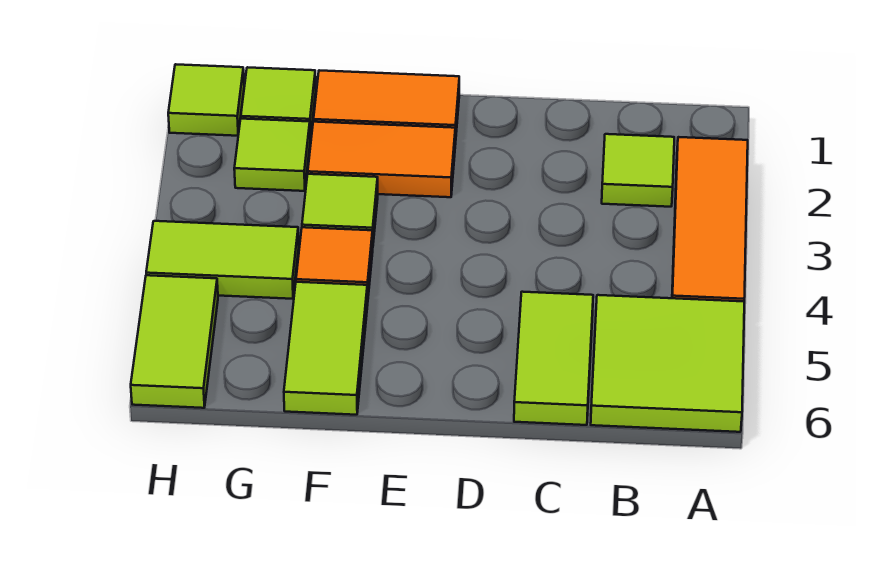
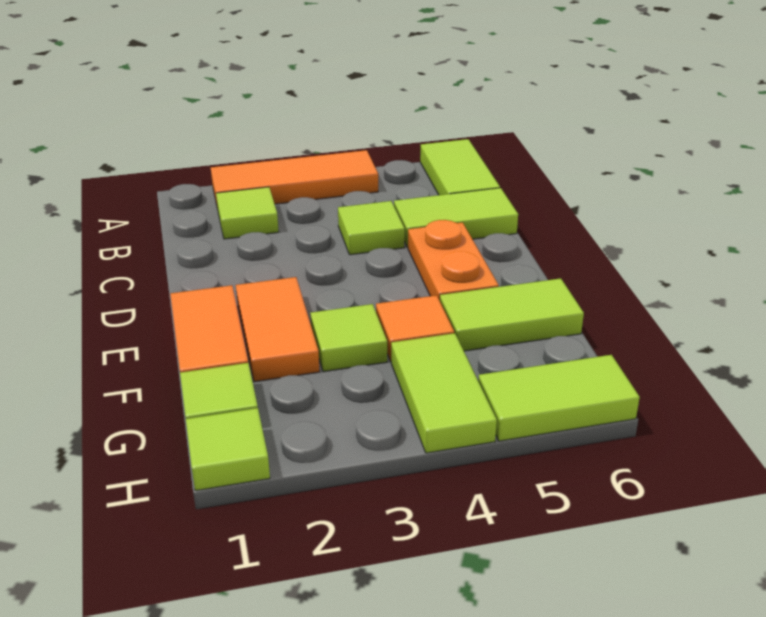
lime tile A5:B6 level 1 -> lime tile A6:B6 level 1
none -> orange plate D5:E5 level 1
lime tile G2 level 1 -> lime tile C4 level 1

